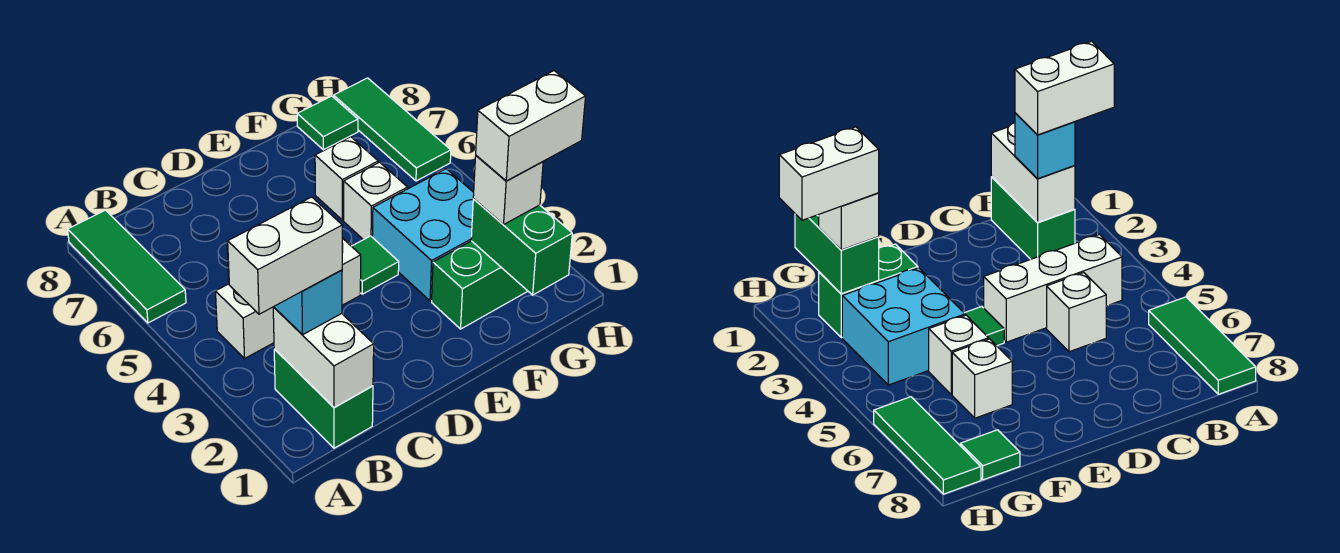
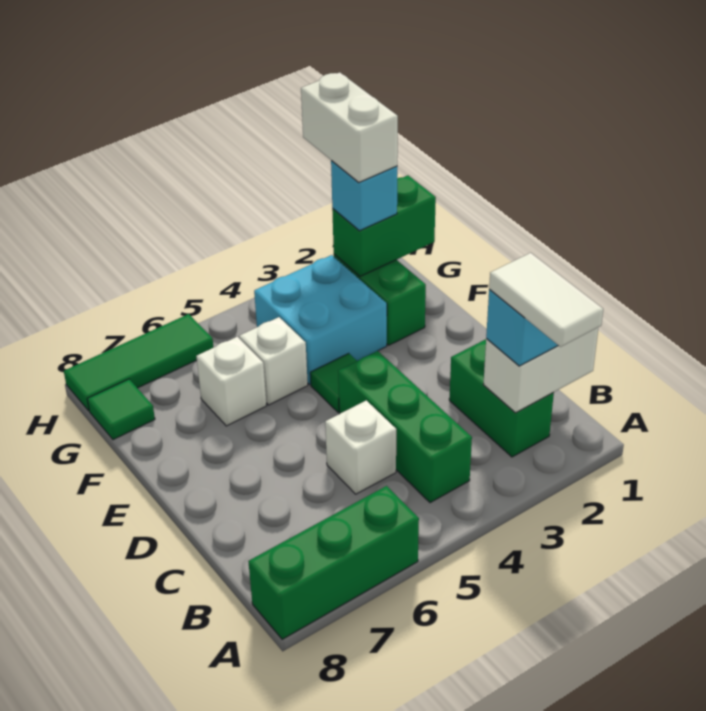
white brick A2:B2 level 4 -> white tile A2:B2 level 4
green tile A6:A8 level 1 -> green brick A6:A8 level 1
green brick B1:B2 level 1 -> green brick B2:C2 level 1
white brick B4:D4 level 1 -> green brick B4:D4 level 1
white brick G2 level 3 -> cyan brick G2 level 3

